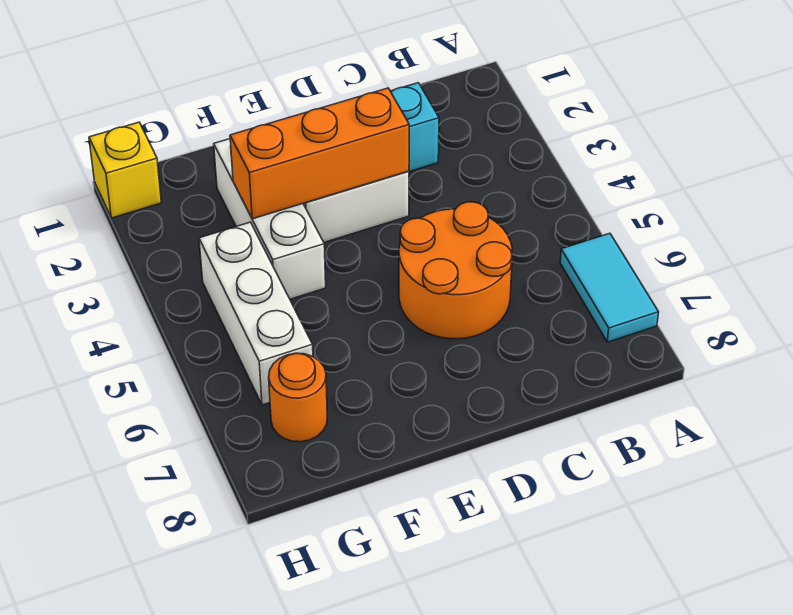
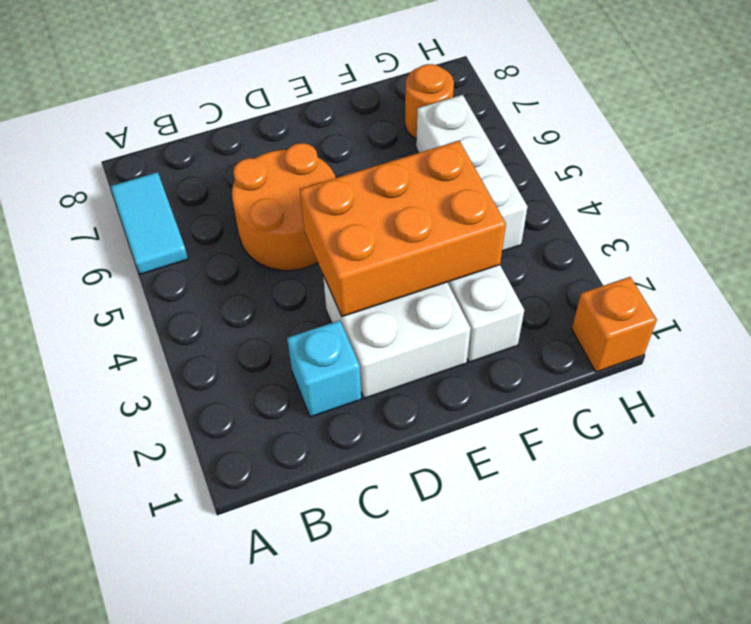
orange brick D3:F3 level 2 -> orange brick D3:F4 level 2
yellow brick H1 level 1 -> orange brick H1 level 1

